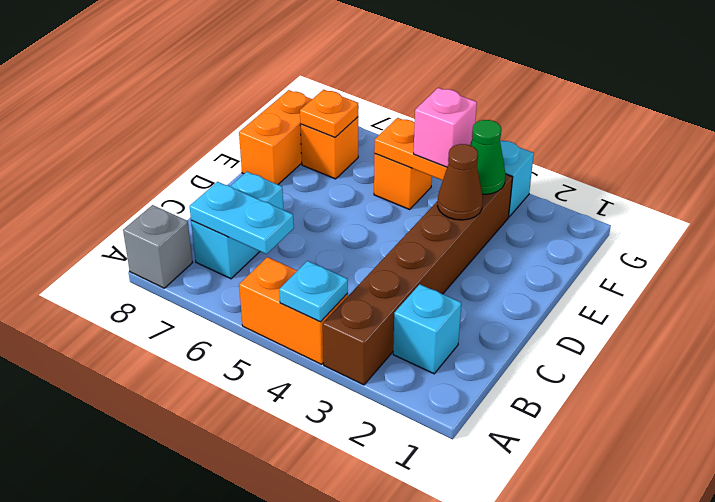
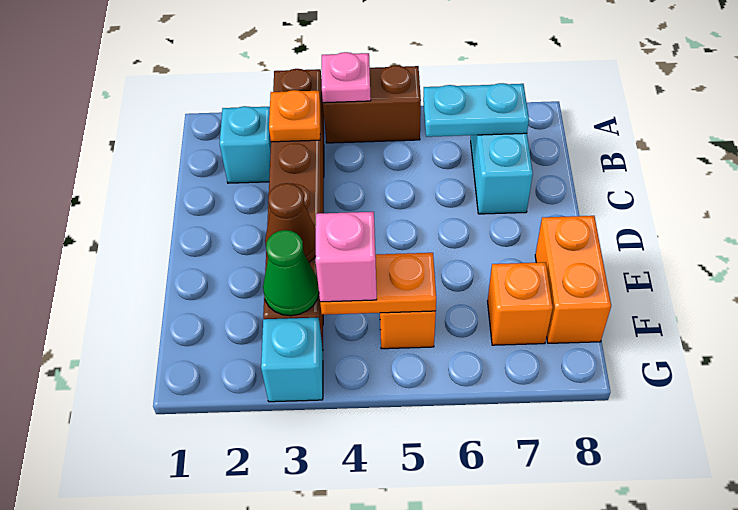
orange brick A4:A5 level 1 -> brown brick A4:A5 level 1
cyan plate A4 level 2 -> pink plate A4 level 2
grey brick A8 level 1 -> none
orange plate F7 level 2 -> orange plate B3 level 2

